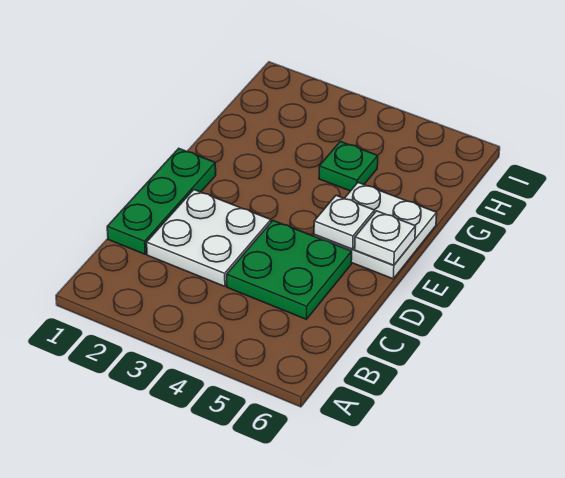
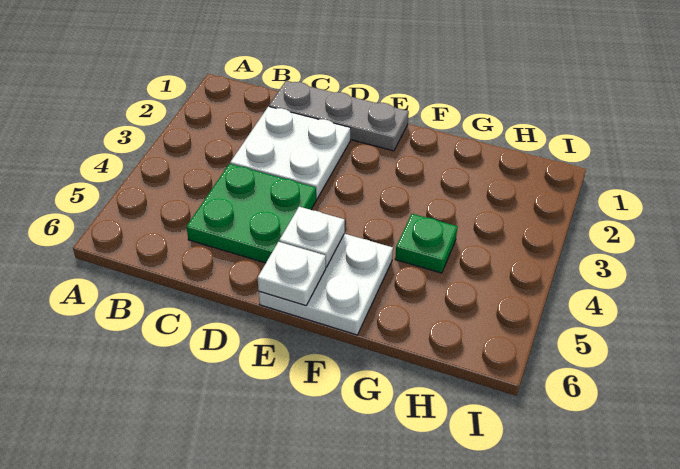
green plate C1:E1 level 1 -> grey plate C1:E1 level 1

